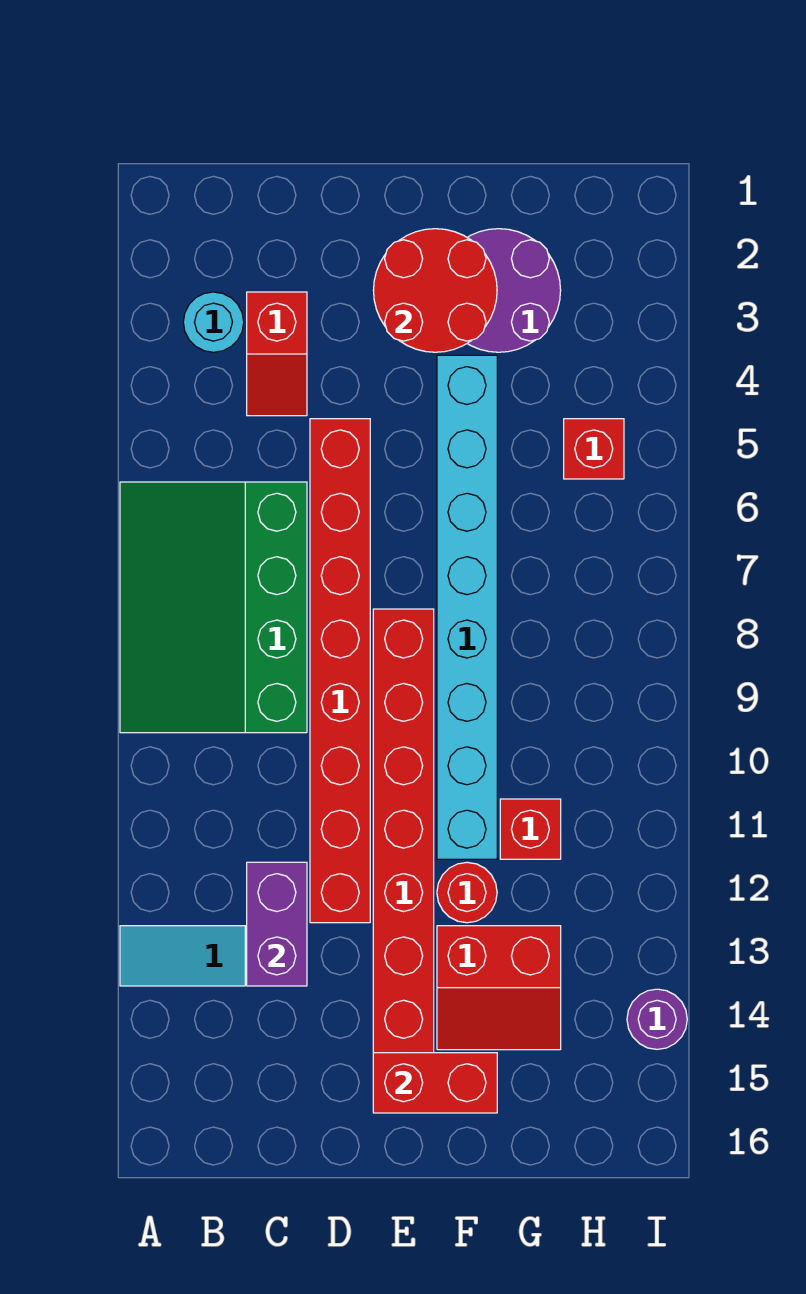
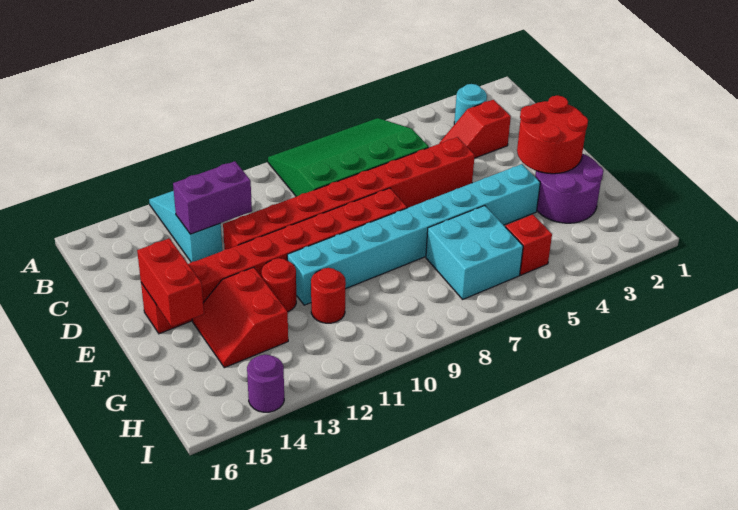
none -> cyan brick G6:H7 level 1
red brick G11 level 1 -> red round brick G11 level 1

